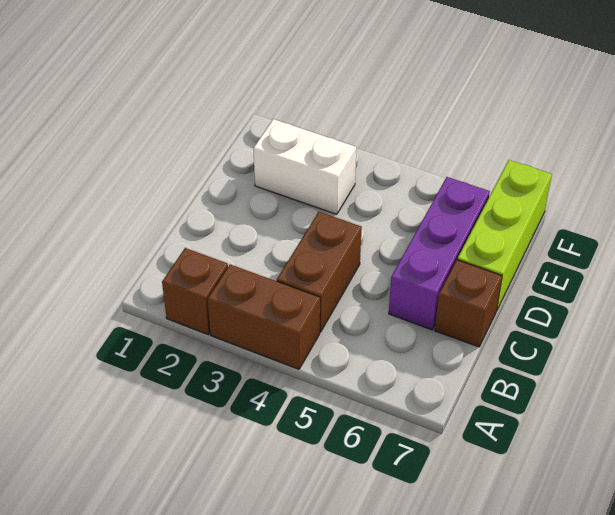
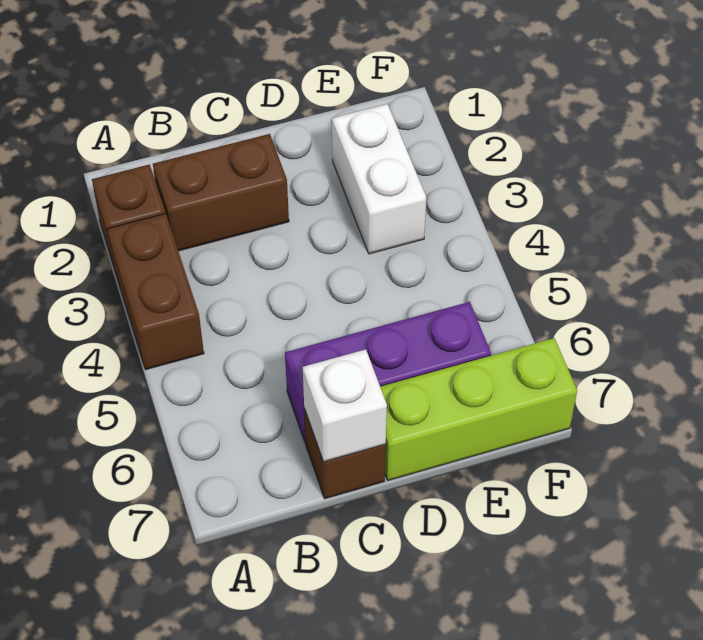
brown brick B4:C4 level 1 -> brown brick B2:C2 level 1
none -> white brick C7 level 2

